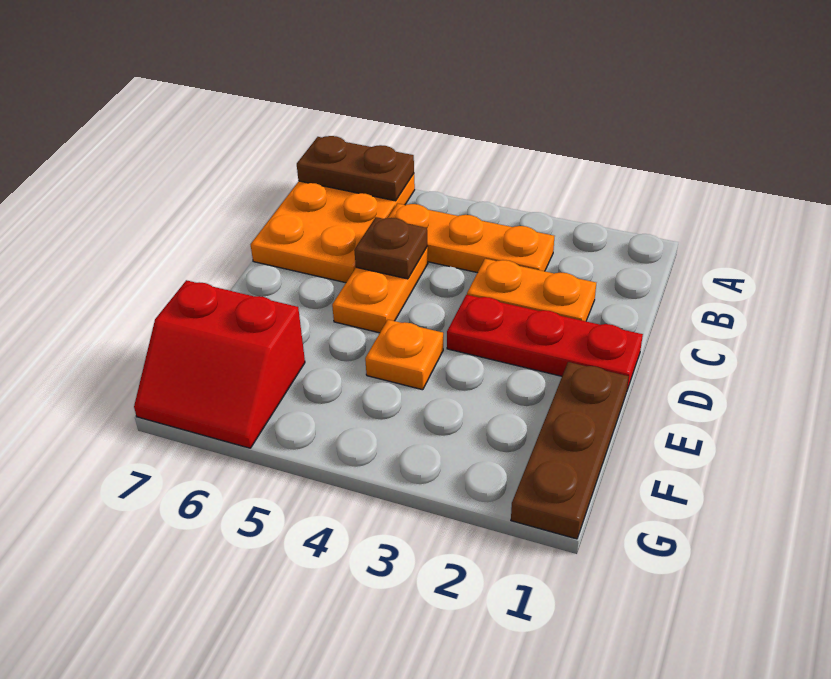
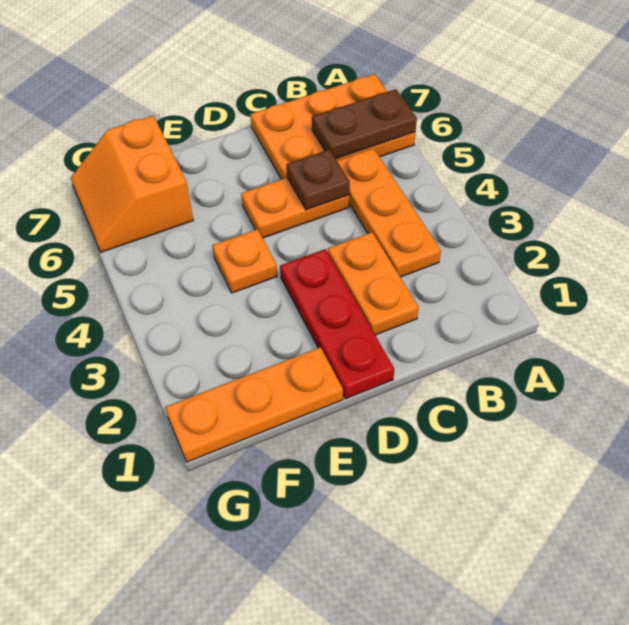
brown plate A6:A7 level 2 -> brown plate A6:B6 level 2
brown plate E1:G1 level 1 -> orange plate E1:G1 level 1
red slope F6:G7 level 1 top F -> orange slope F6:G7 level 1 top F

